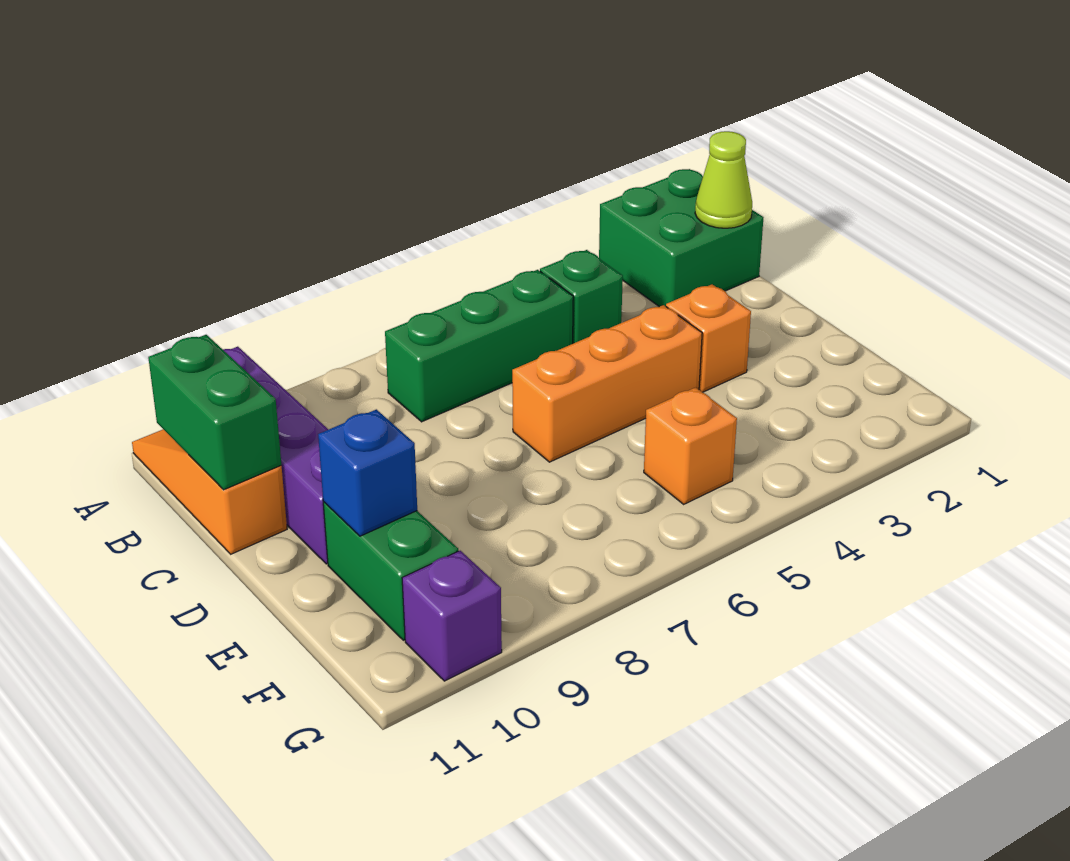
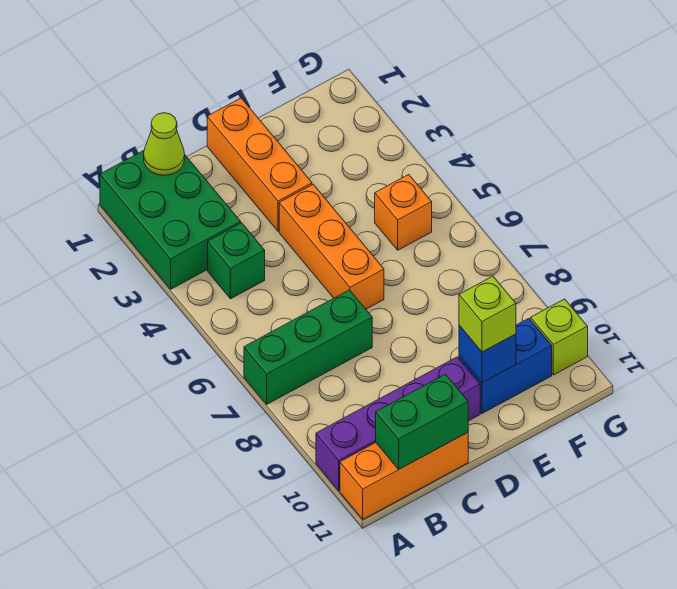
green brick A1:B2 level 1 -> green brick A1:B3 level 1
orange slope A11:C11 level 1 top C -> orange brick A11:C11 level 1
green brick B5:B7 level 1 -> green brick A7:C7 level 1
orange brick D3 level 1 -> orange brick D1:D3 level 1
green brick E10:F10 level 1 -> blue brick E10:F10 level 1
none -> lime brick E10 level 3
purple brick G10 level 1 -> lime brick G10 level 1

